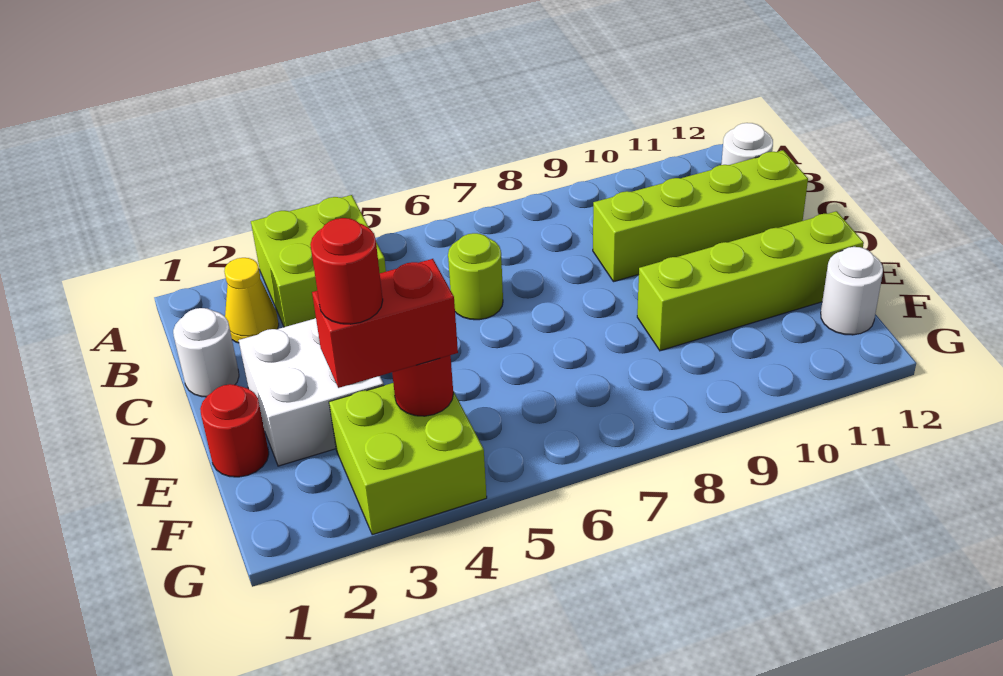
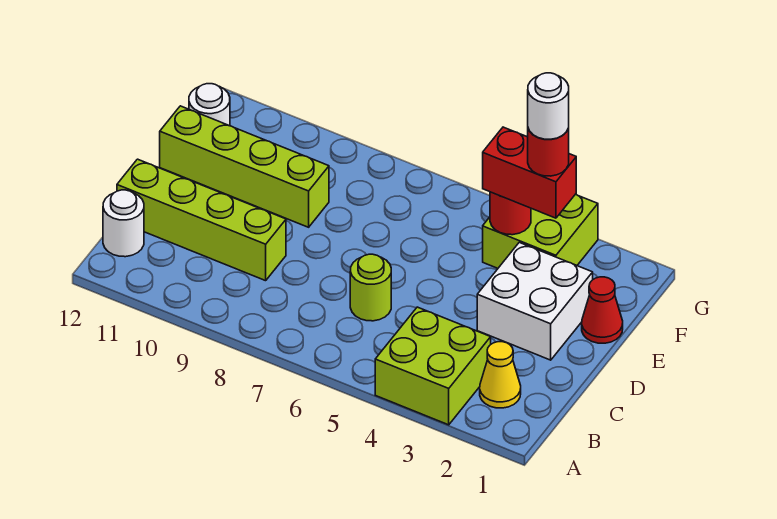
white round brick C1 level 1 -> white round brick F3 level 5
red round brick E1 level 1 -> red cone E1 level 1

